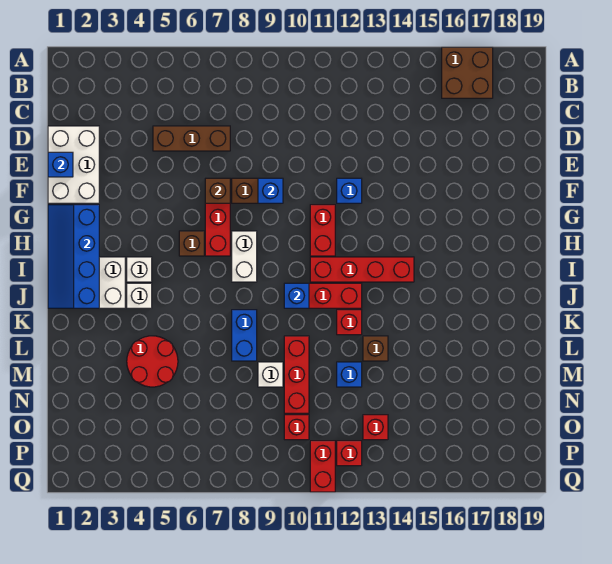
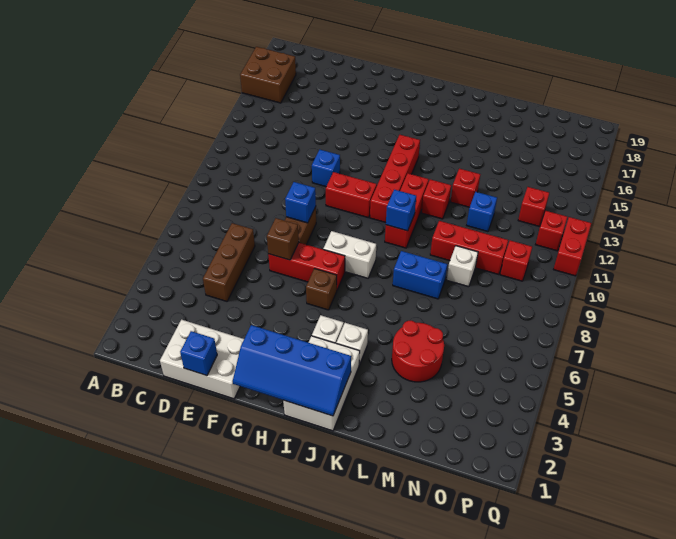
brown brick L13 level 1 -> red brick L13 level 1
red brick P11:Q11 level 1 -> red brick Q11:Q12 level 1

